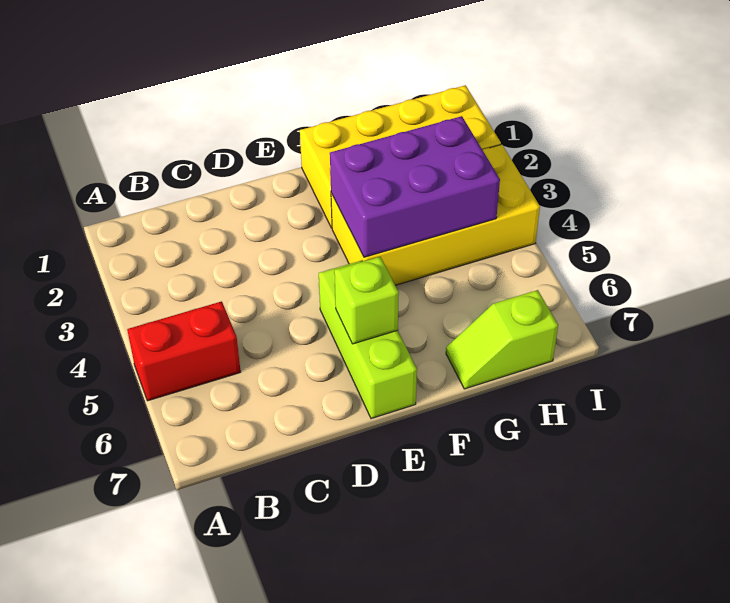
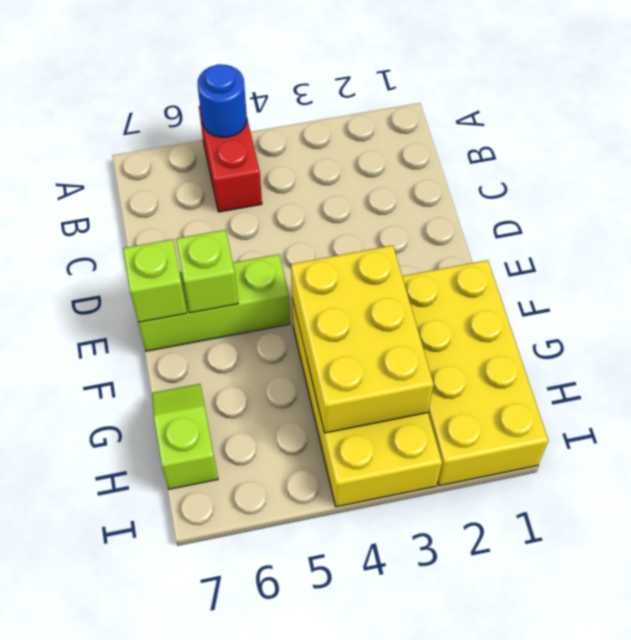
none -> blue round brick A5 level 2
none -> lime brick E7 level 2
purple brick F3:H4 level 2 -> yellow brick F3:H4 level 2

